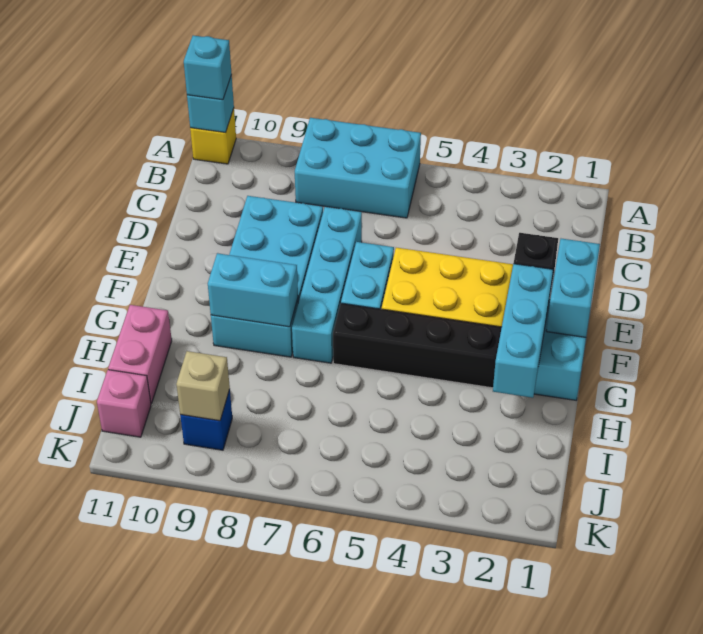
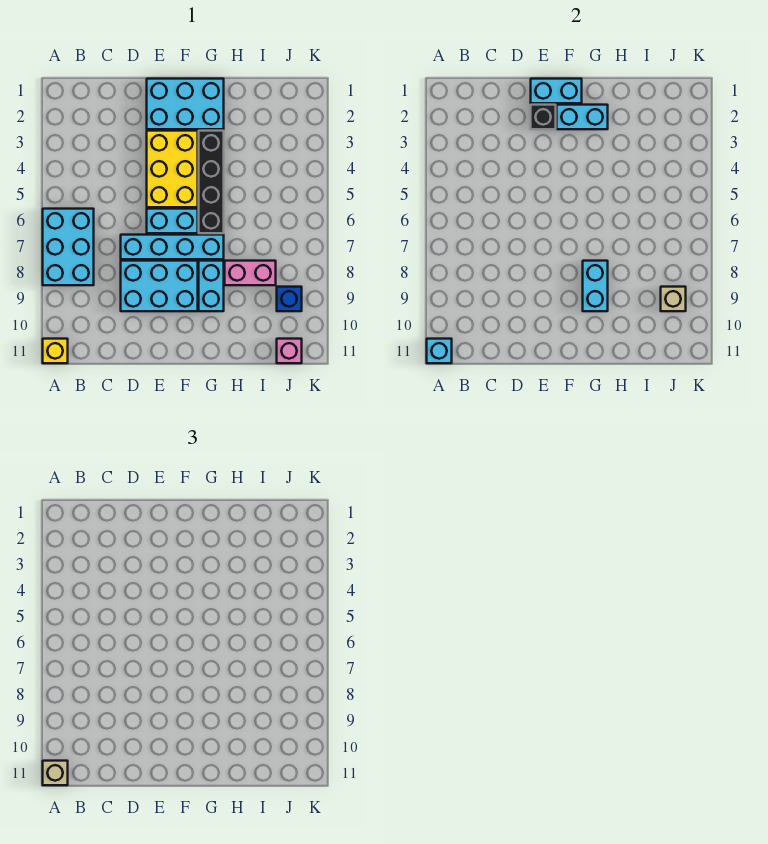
cyan brick A11 level 3 -> tan brick A11 level 3
cyan brick F2:H2 level 2 -> cyan brick F2:G2 level 2
pink brick H11:I11 level 1 -> pink brick H8:I8 level 1

